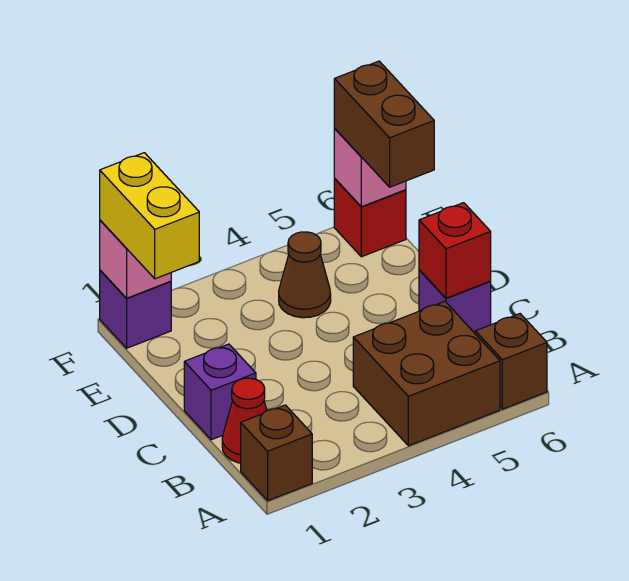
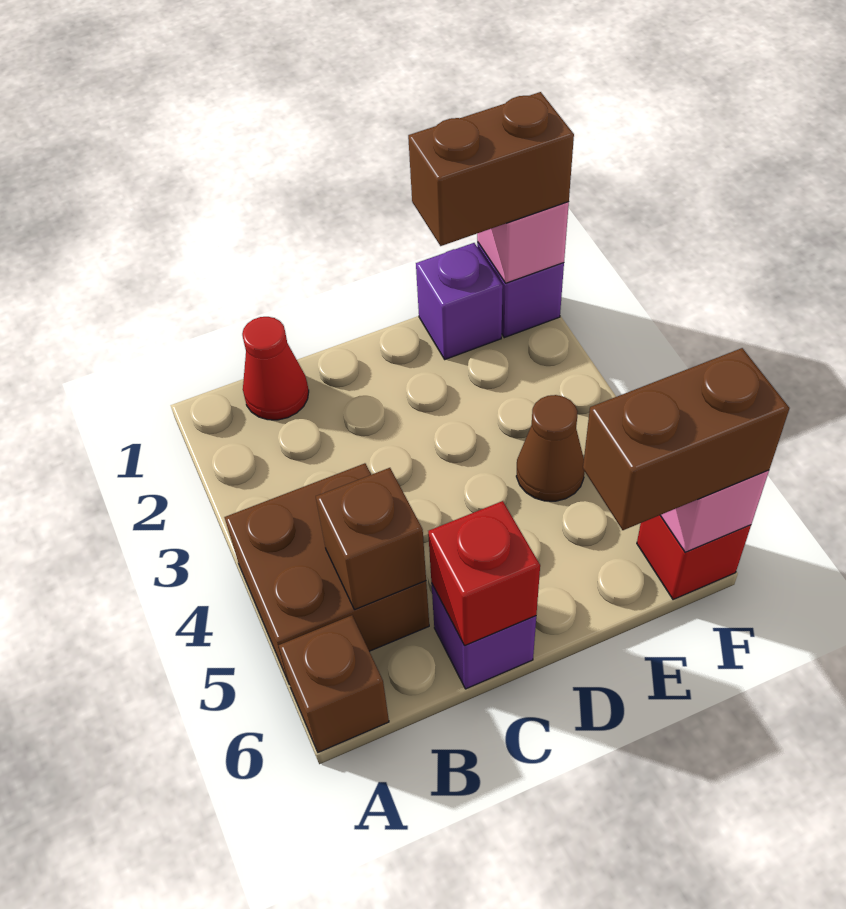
brown brick A1 level 1 -> brown brick B5 level 2
purple brick C1 level 1 -> purple brick E1 level 1
yellow brick E1:F1 level 3 -> brown brick E1:F1 level 3

